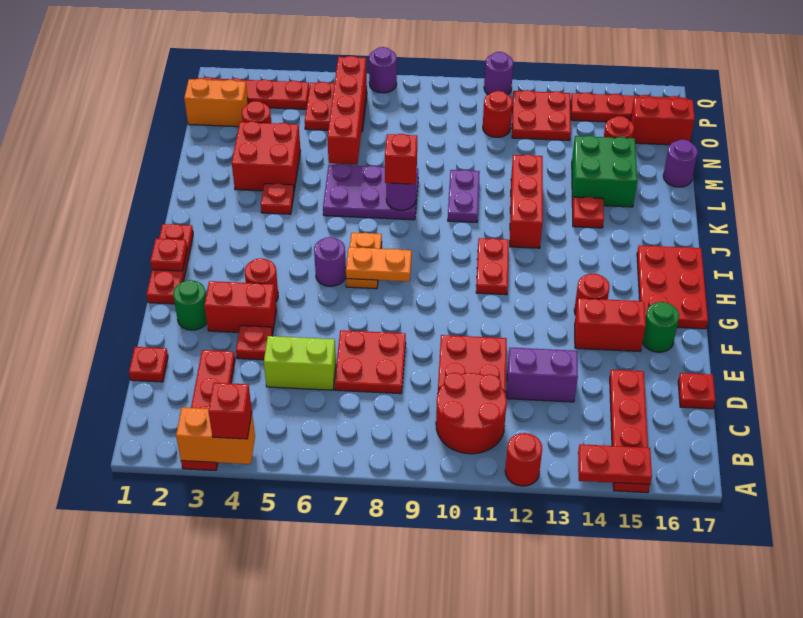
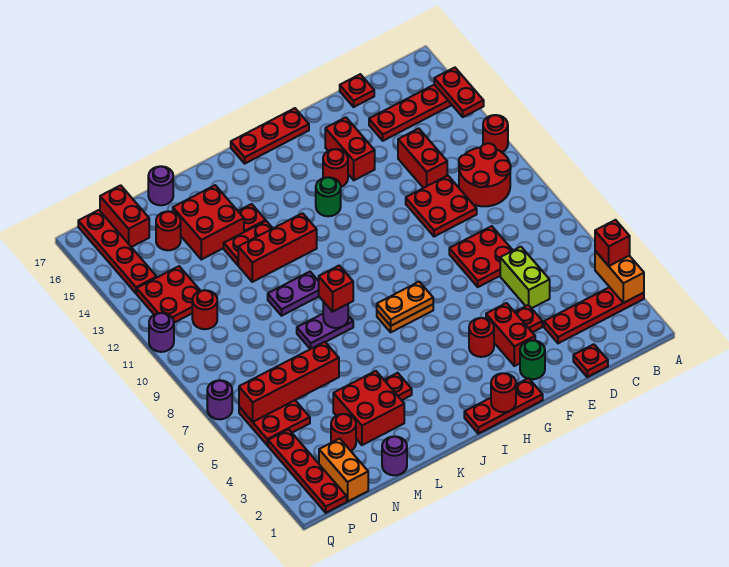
purple brick D12:D13 level 1 -> red brick D12:D13 level 1
green round brick F16 level 1 -> green round brick H13 level 1
red plate G16:I17 level 1 -> red plate G17:I17 level 1
red plate H1 level 2 -> red round brick H1 level 2
purple round brick H6 level 1 -> purple round brick M1 level 1
orange plate H7:H8 level 2 -> orange plate H7:I7 level 2
red plate H11:I11 level 1 -> red plate K13:L13 level 1
purple plate K6:L8 level 1 -> purple plate K8:L8 level 1
green brick L14:M15 level 1 -> red brick L14:M15 level 1

